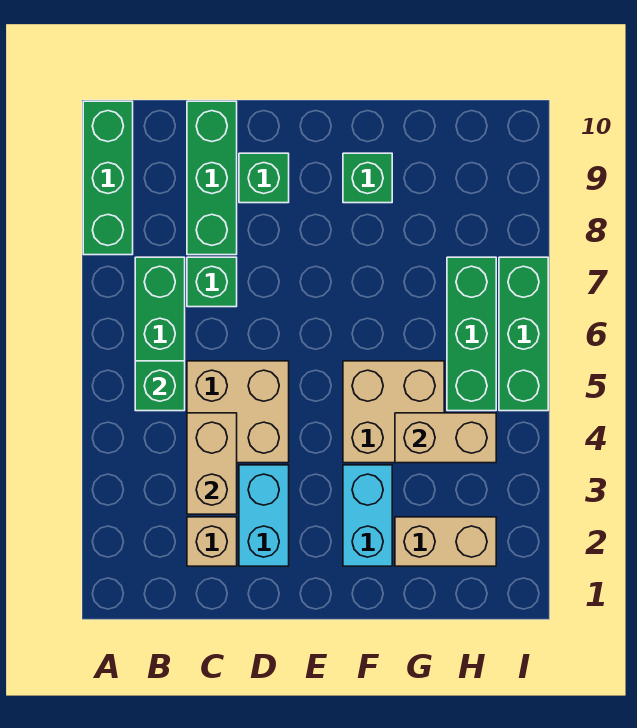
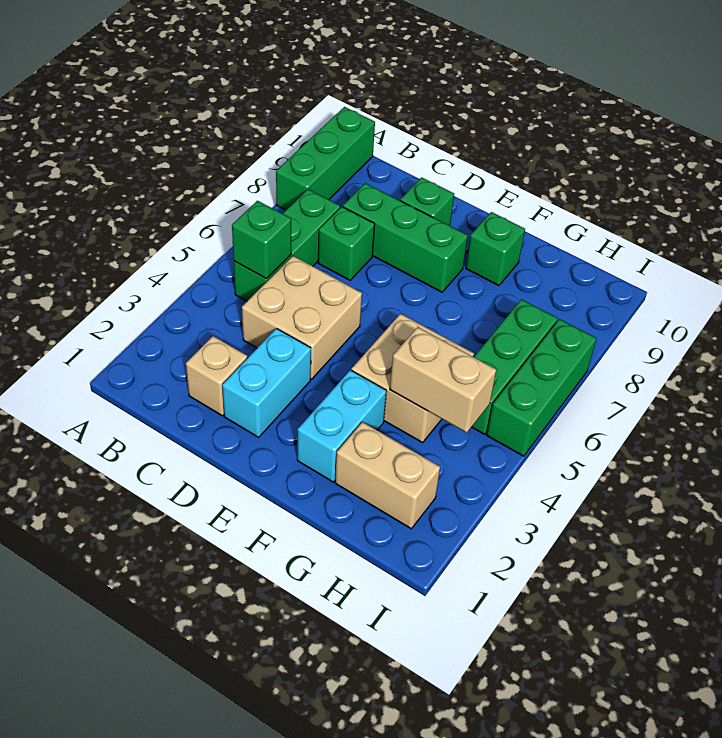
tan brick C3:C4 level 2 -> none
green brick C8:C10 level 1 -> green brick C8:E8 level 1

